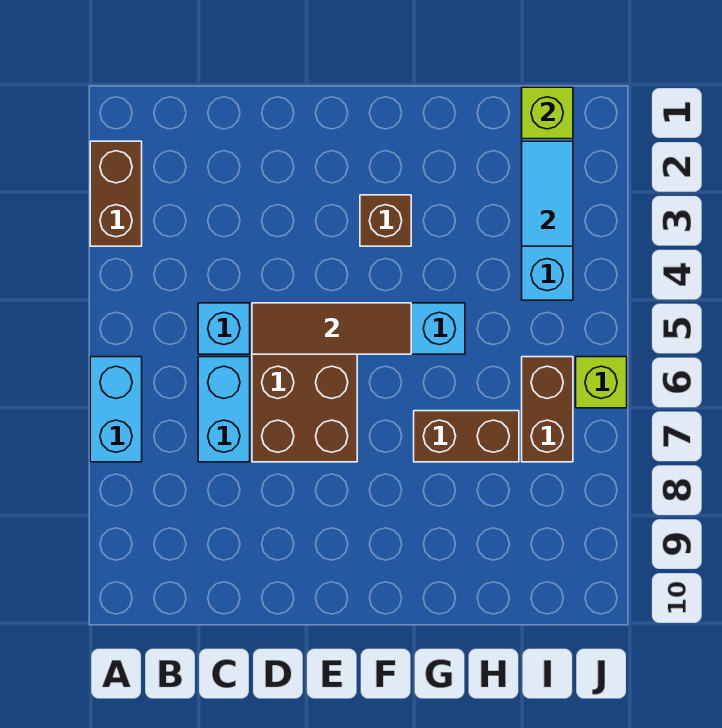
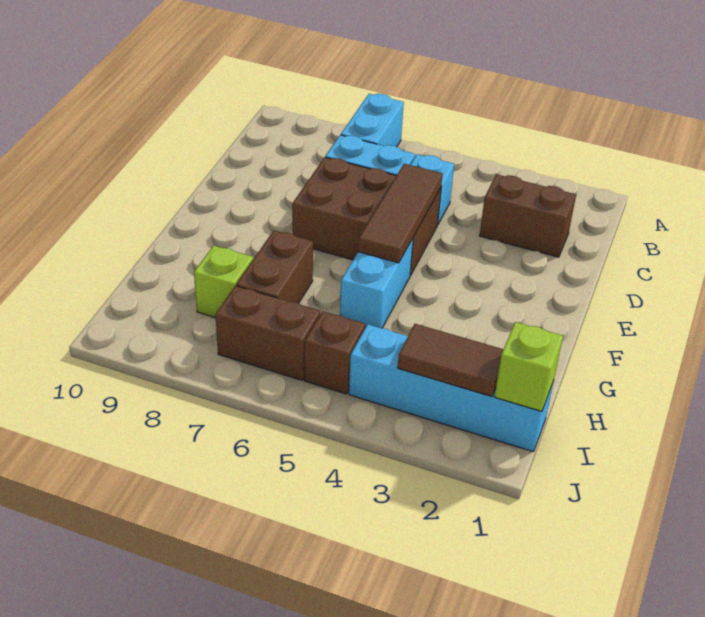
brown brick A2:A3 level 1 -> brown brick C2:C3 level 1
cyan brick A6:A7 level 1 -> cyan brick A7:B7 level 1
brown brick F3 level 1 -> brown brick I5 level 1
cyan tile I2:I3 level 2 -> brown tile I2:I3 level 2
lime brick J6 level 1 -> lime brick H8 level 1

